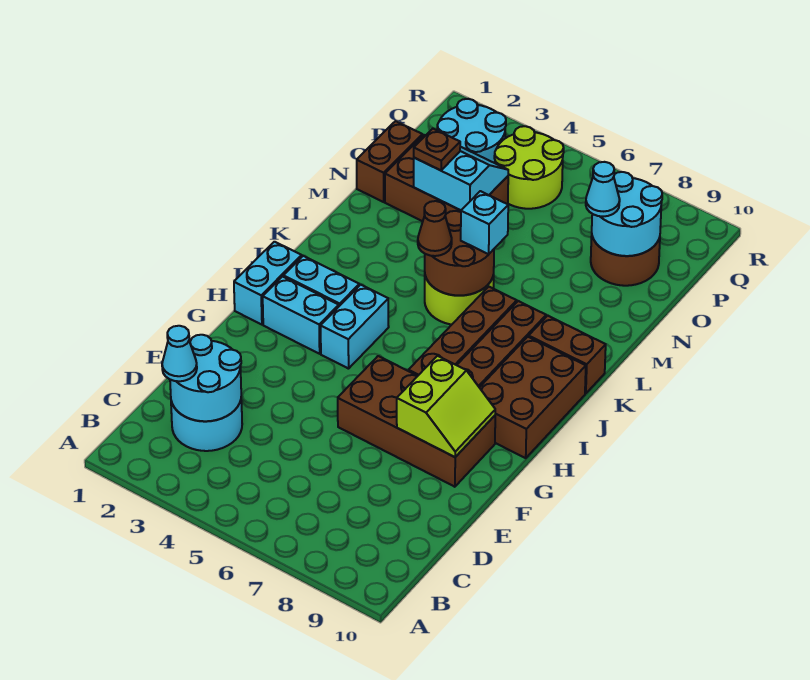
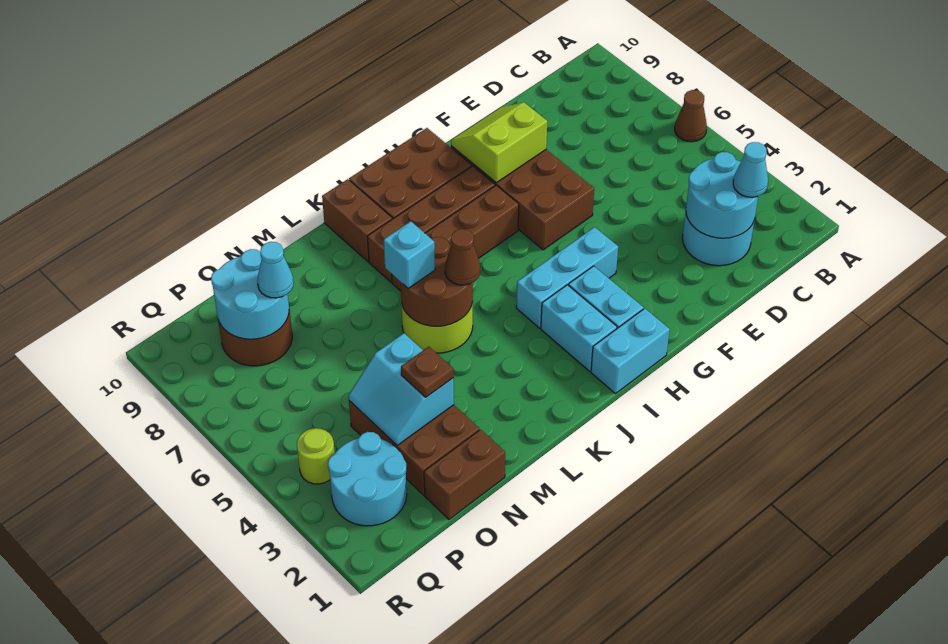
none -> brown cone A6 level 1
cyan brick H4:I4 level 1 -> cyan brick G4:I4 level 1
lime round brick P4:Q5 level 1 -> lime round brick Q4 level 1

